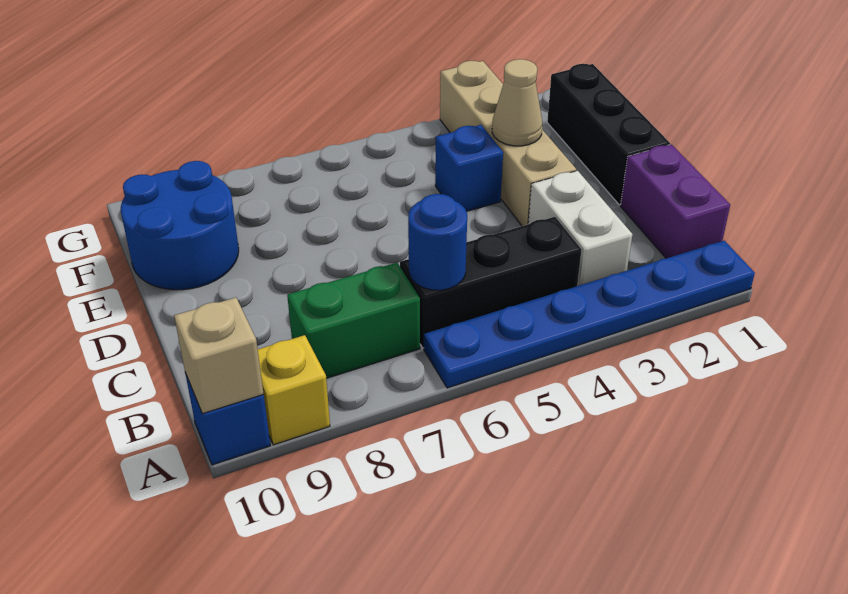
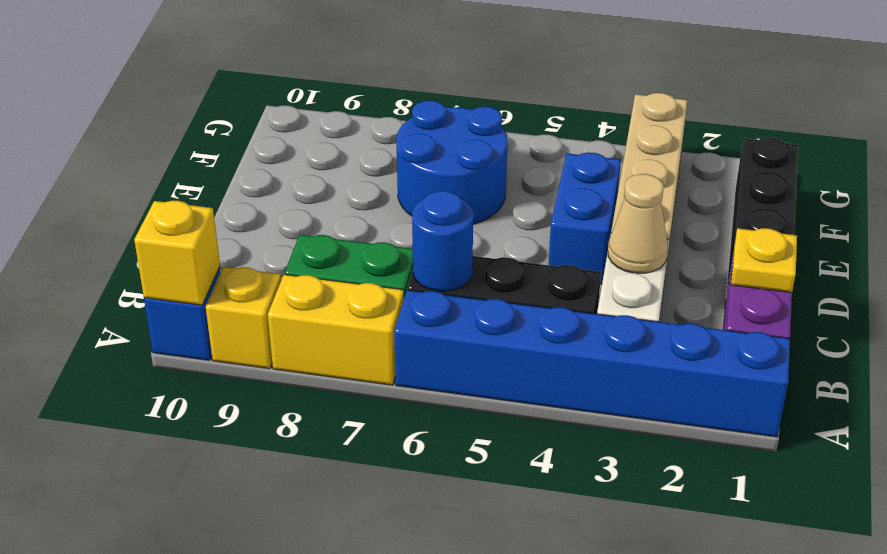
blue plate A1:A6 level 1 -> blue brick A1:A6 level 1
none -> yellow brick A7:A8 level 1
tan brick A10 level 2 -> yellow brick A10 level 2
none -> yellow plate C1 level 2
tan cone E3 level 2 -> tan cone C3 level 2
blue brick E4 level 1 -> blue brick D4:E4 level 1
blue round brick E9:F10 level 1 -> blue round brick E6:F7 level 1

